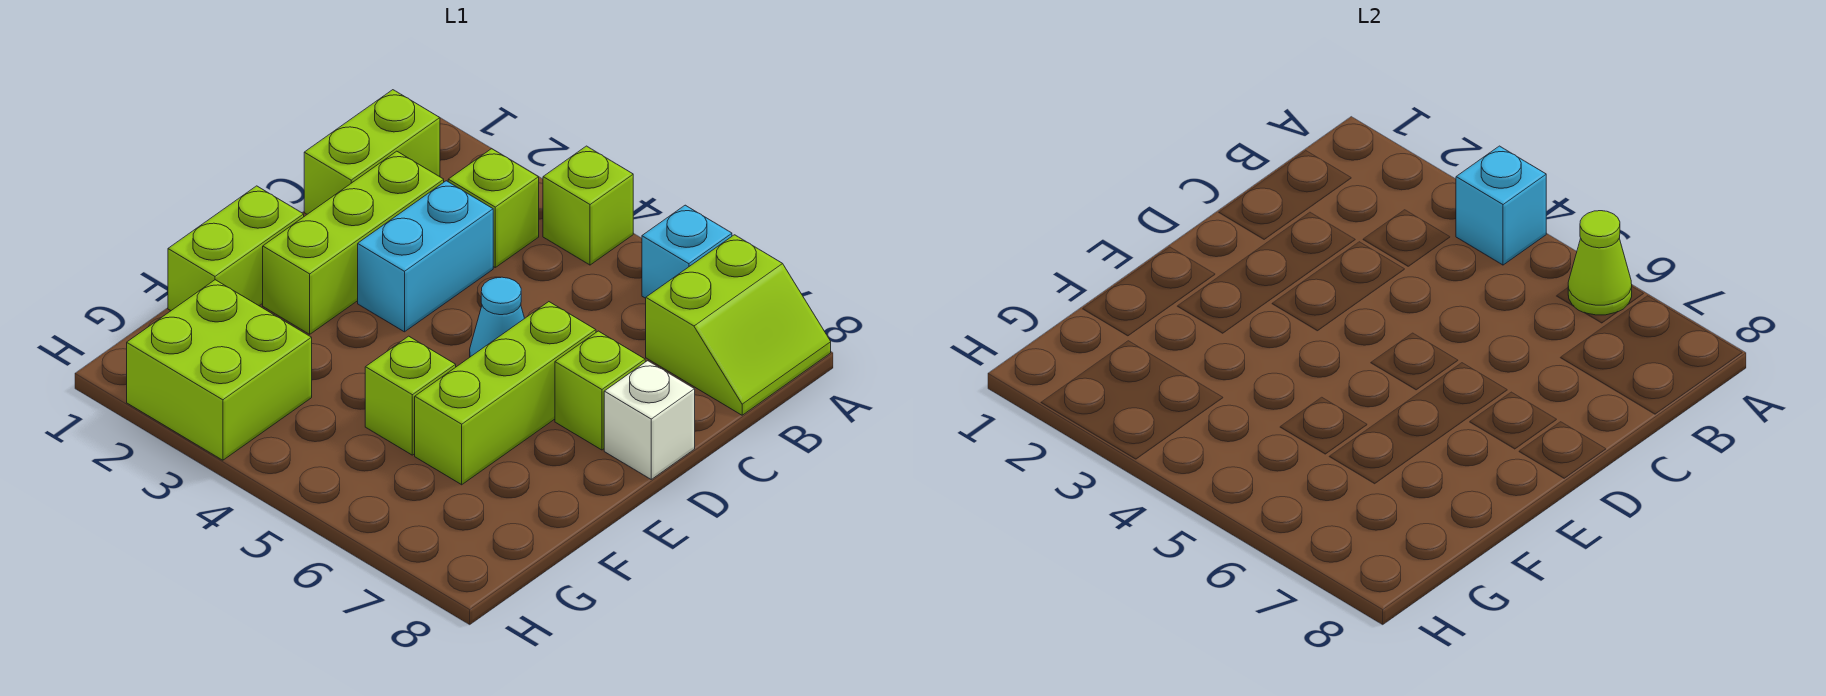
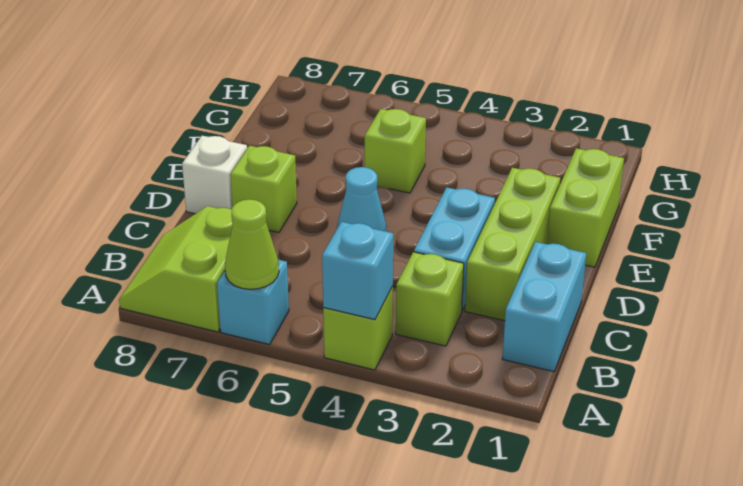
lime brick B1:C1 level 1 -> cyan brick B1:C1 level 1
lime brick D6:F6 level 1 -> none
lime brick G2:H3 level 1 -> none

